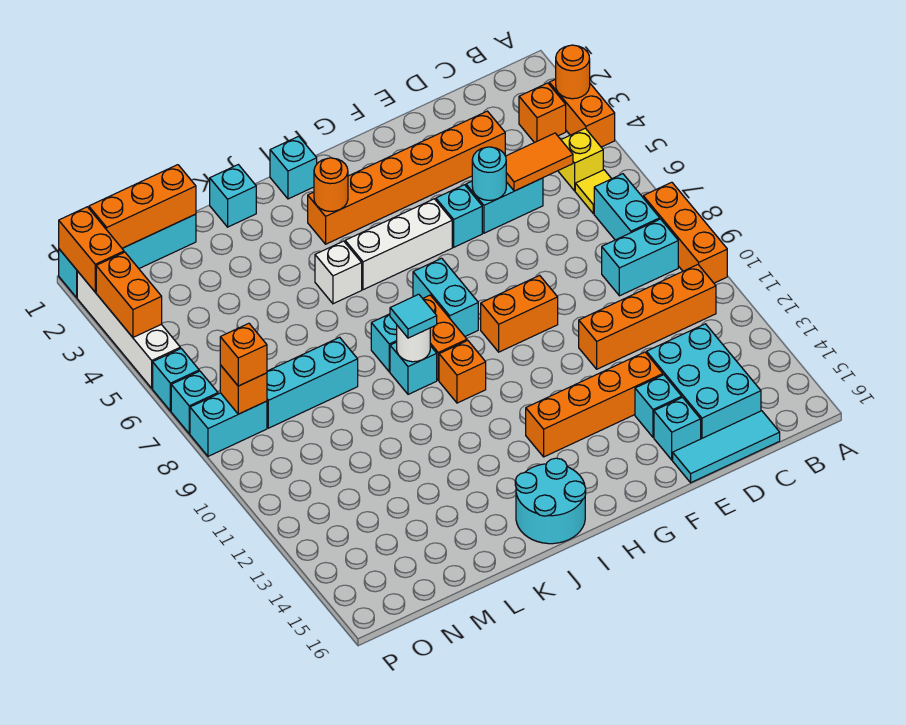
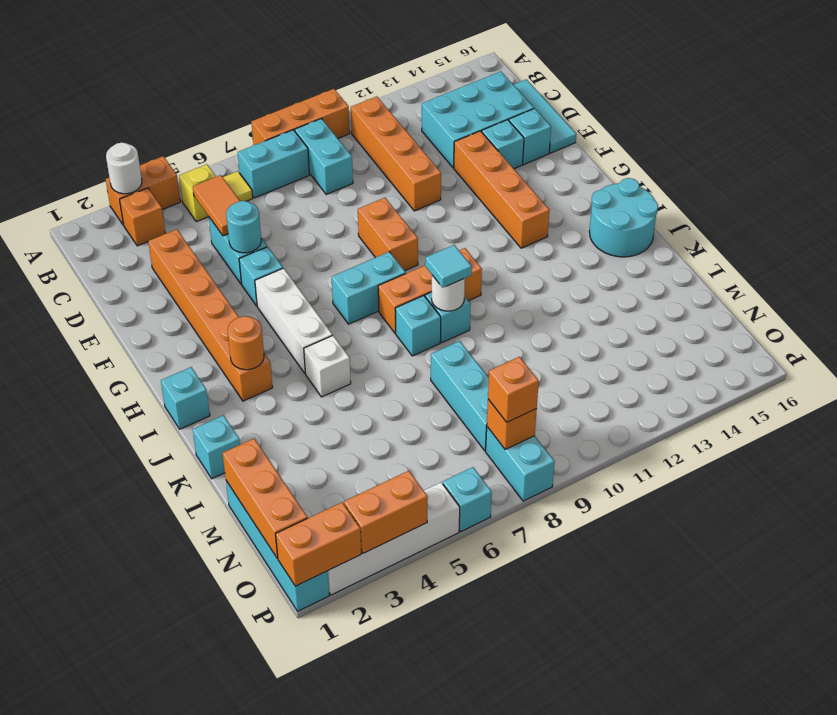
orange round brick A3 level 2 -> white round brick A3 level 2
cyan brick P7 level 1 -> none

